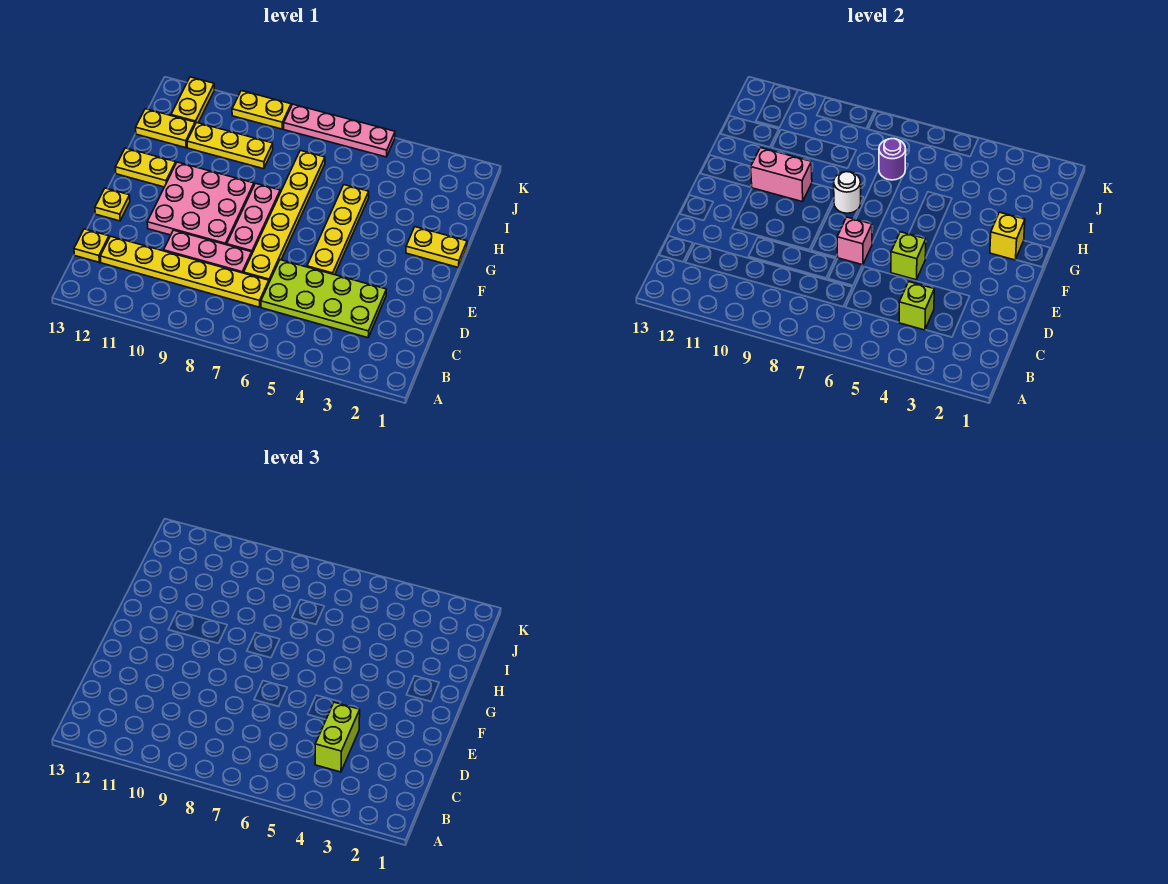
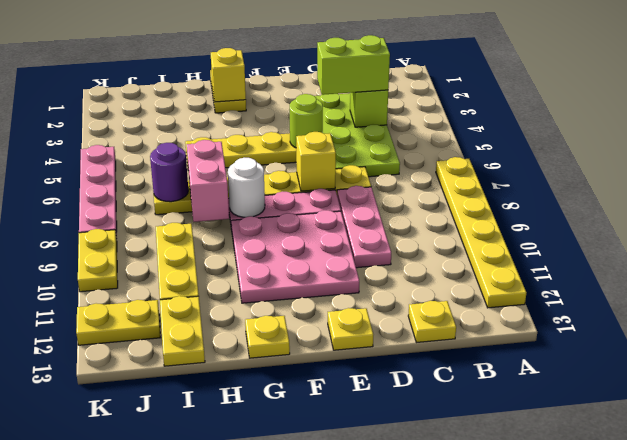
yellow plate C7:C12 level 1 -> yellow plate A7:A12 level 1
lime brick E5 level 2 -> lime round brick E5 level 2
pink brick E7 level 2 -> yellow brick E7 level 2
pink brick G10:G11 level 2 -> pink brick H7:H8 level 2
yellow plate G12:G13 level 1 -> yellow plate G13 level 1

